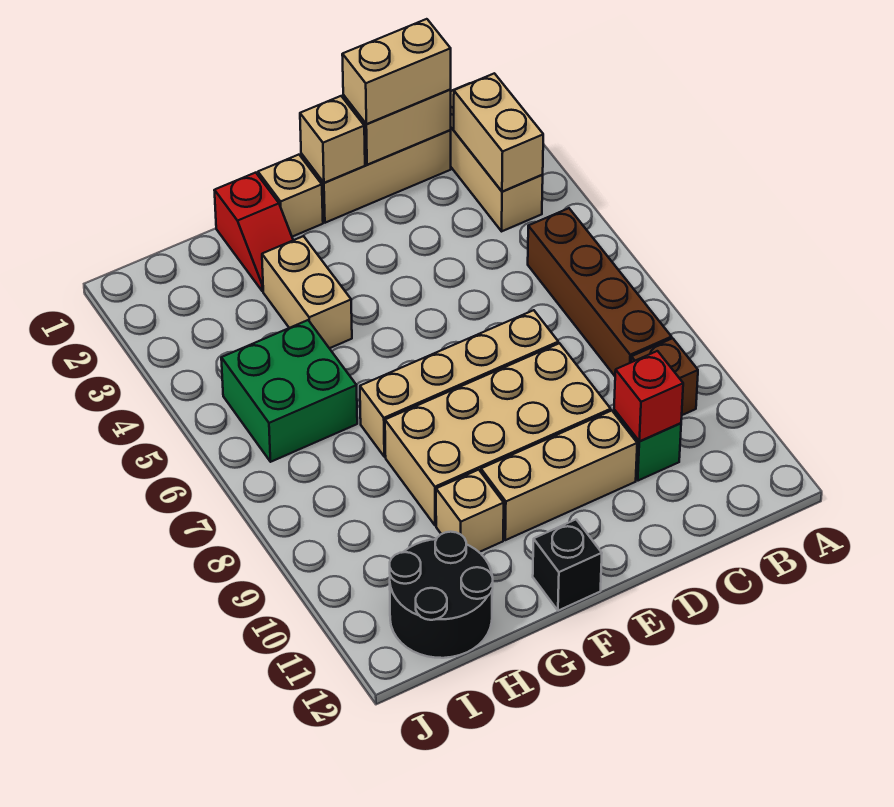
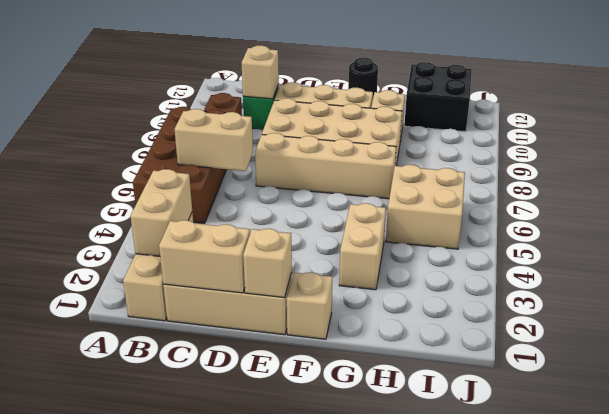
brown brick B5:B8 level 1 -> brown brick A5:B8 level 1
tan brick C1:D1 level 3 -> tan brick B6:C6 level 2
red brick C10 level 2 -> tan brick C10 level 2
black brick F12 level 1 -> black round brick F12 level 1
red slope G1:G2 level 1 top 1 -> none
green brick H5:I6 level 1 -> tan brick H5:I6 level 1
black round brick H11:I12 level 1 -> black brick H11:I12 level 1

